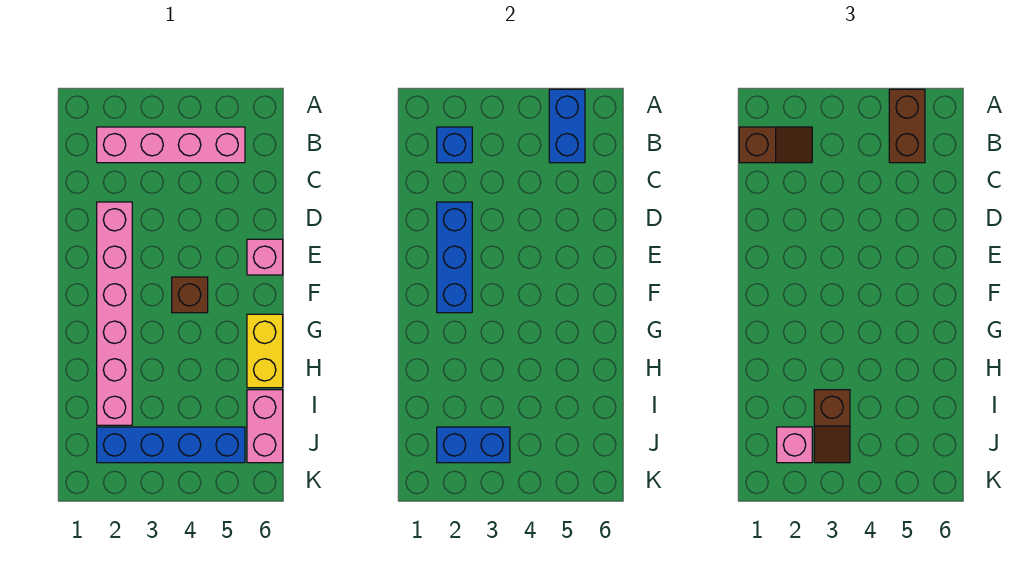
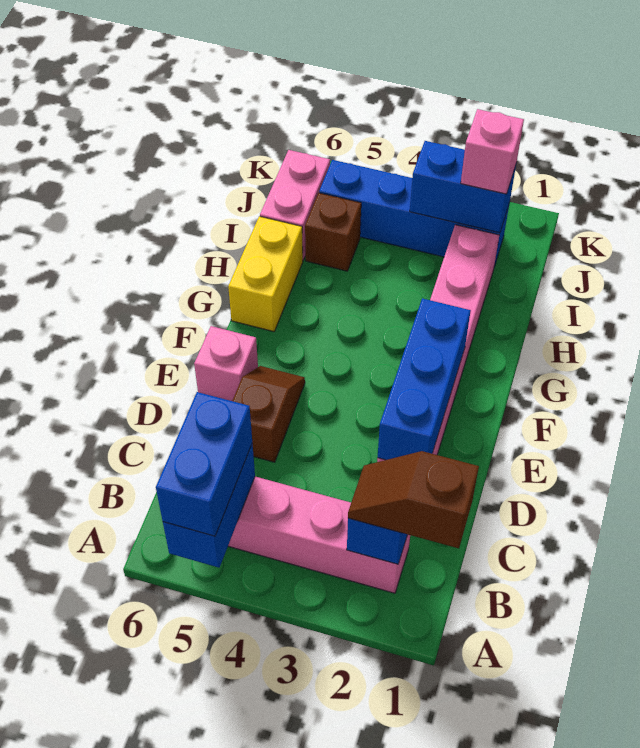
brown brick A5:B5 level 3 -> blue brick A5:B5 level 3
brown brick F4 level 1 -> brown brick I5 level 1
brown slope I3:J3 level 3 top I -> brown slope D5:E5 level 1 top D

